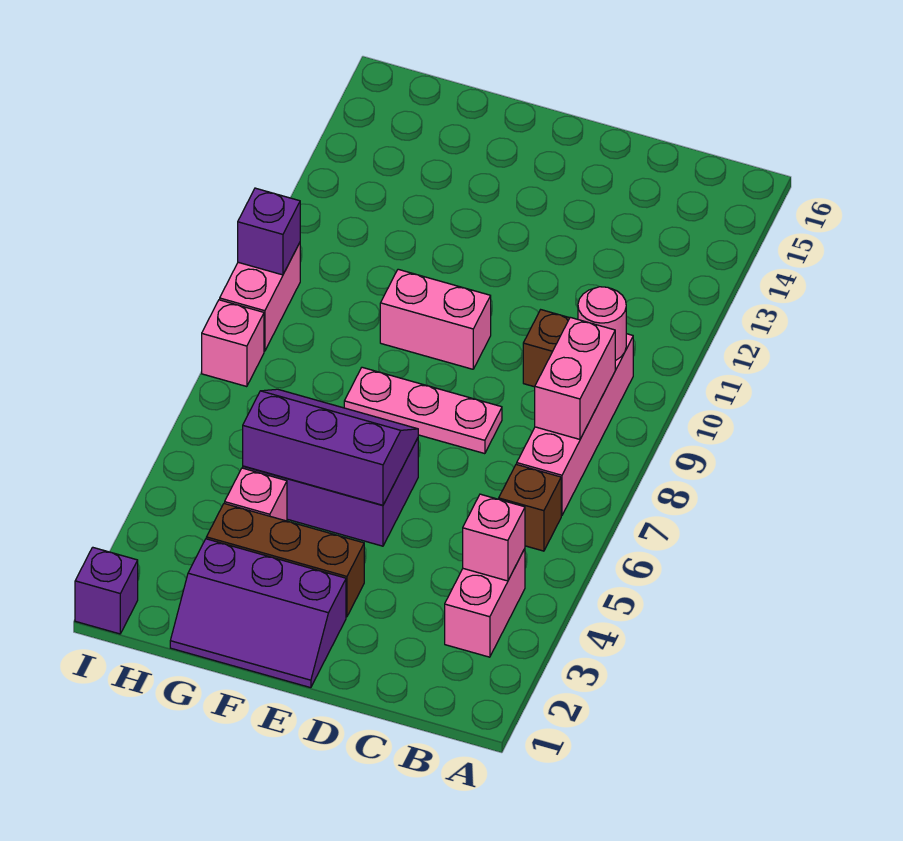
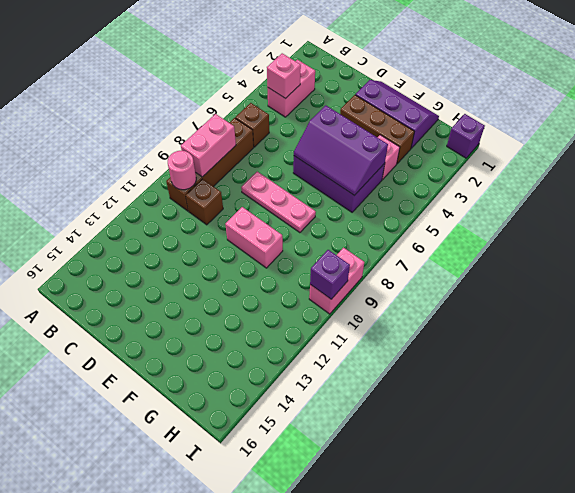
pink brick B7:B10 level 1 -> brown brick B7:B10 level 1
pink brick I8 level 1 -> none

